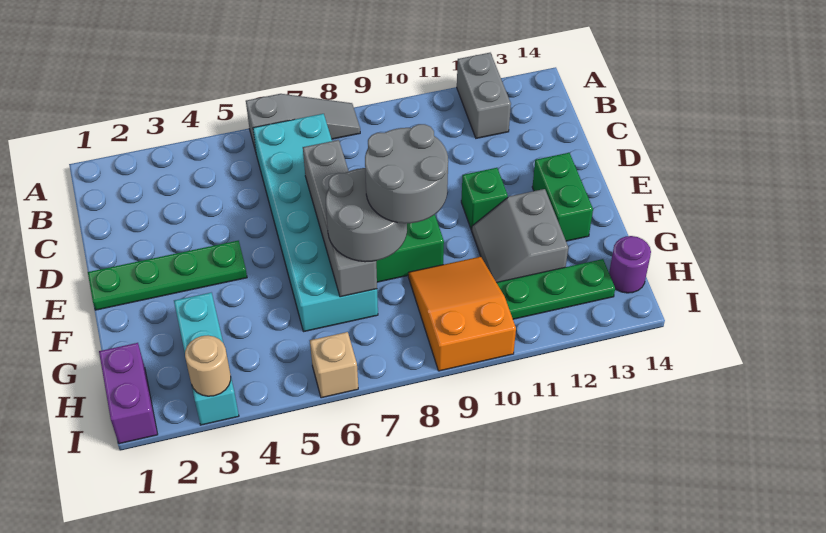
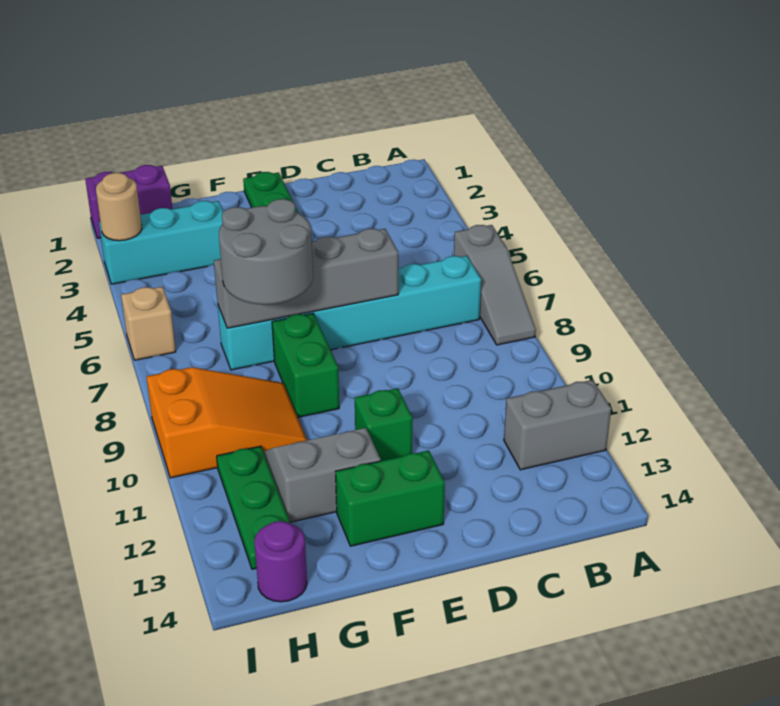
cyan brick B6:G7 level 1 -> cyan brick B7:G7 level 1
grey round brick F8:G9 level 4 -> none

